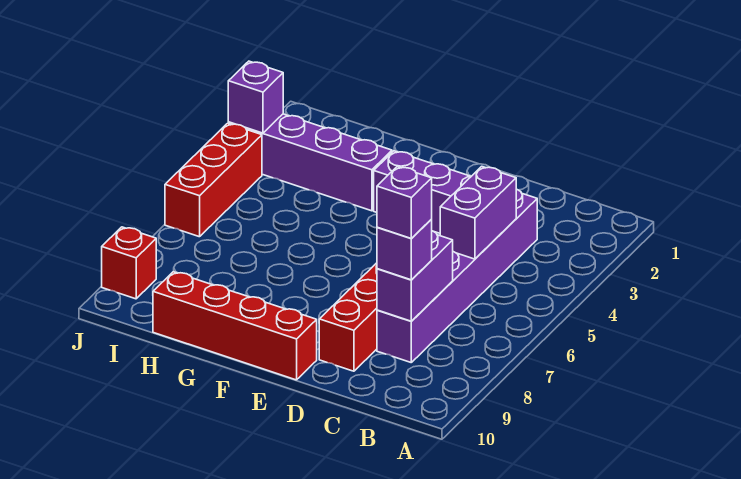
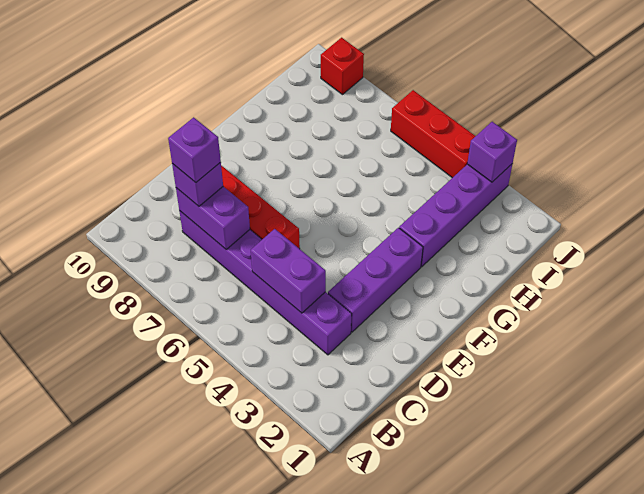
red brick E10:H10 level 1 -> none

